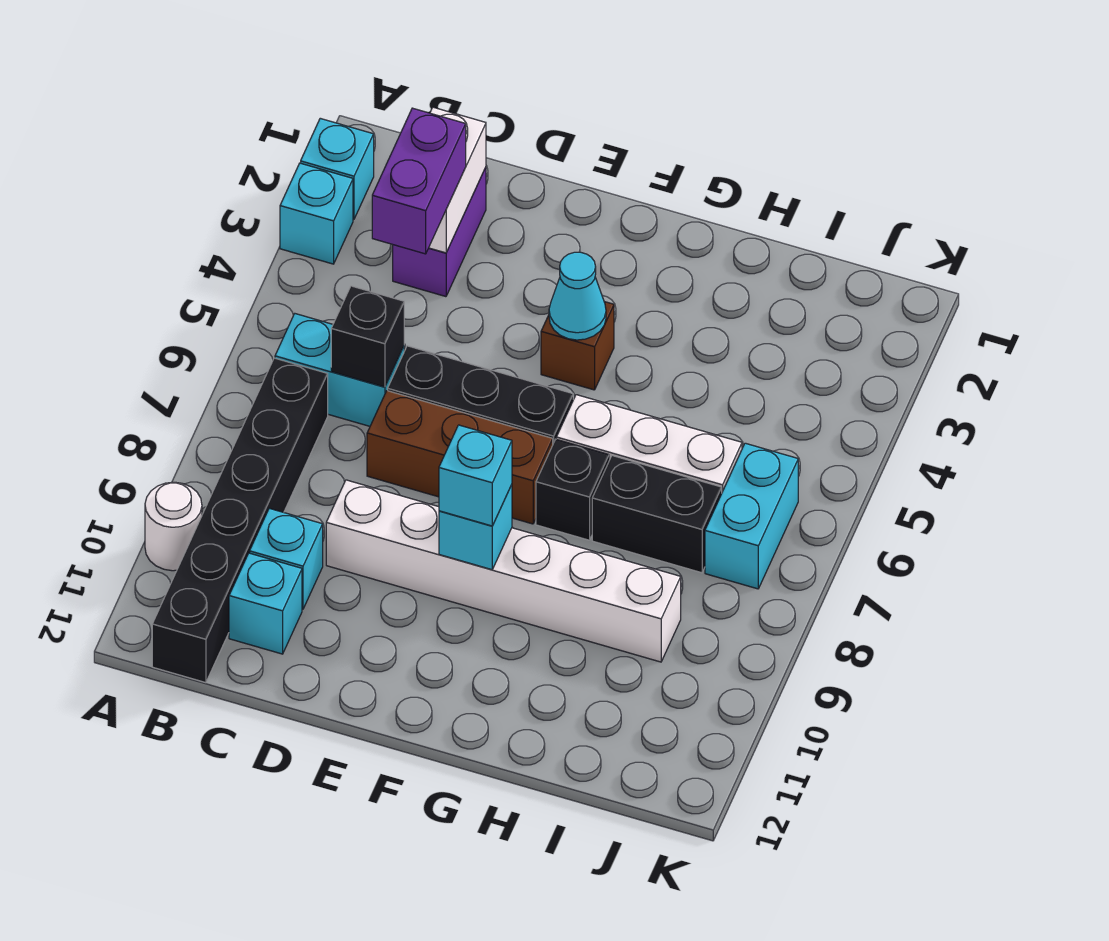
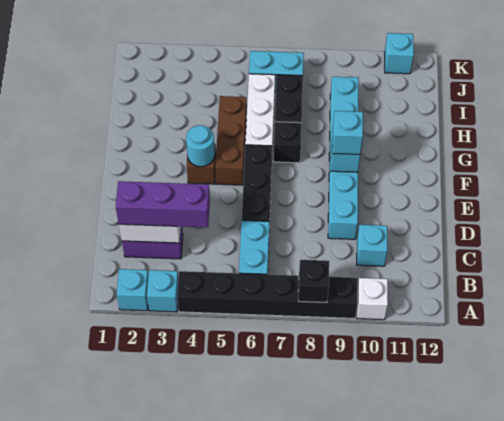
white round brick A10 level 1 -> white brick A10 level 1
black brick B7:B12 level 1 -> black brick A4:A9 level 1
purple brick C3:C4 level 3 -> purple brick C2:C4 level 3
black brick C6 level 2 -> black brick A8 level 2
cyan brick C11 level 1 -> cyan brick K11 level 1
brown brick D7:F7 level 1 -> brown brick F5:H5 level 1
white brick D9:I9 level 1 -> cyan brick D9:I9 level 1
cyan cone F4 level 2 -> cyan round brick F4 level 2

